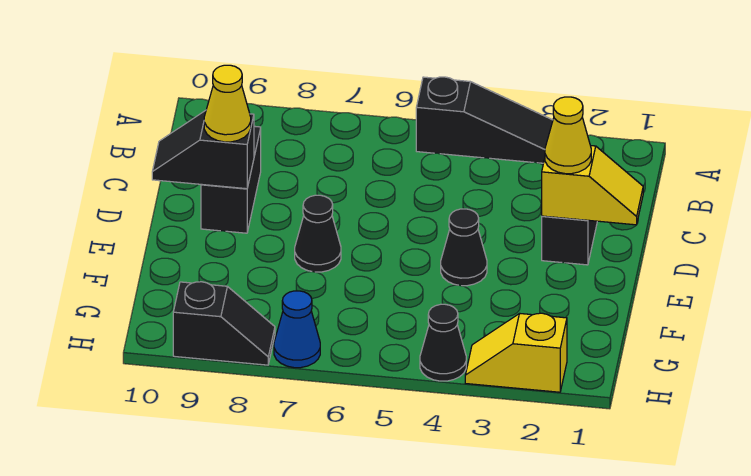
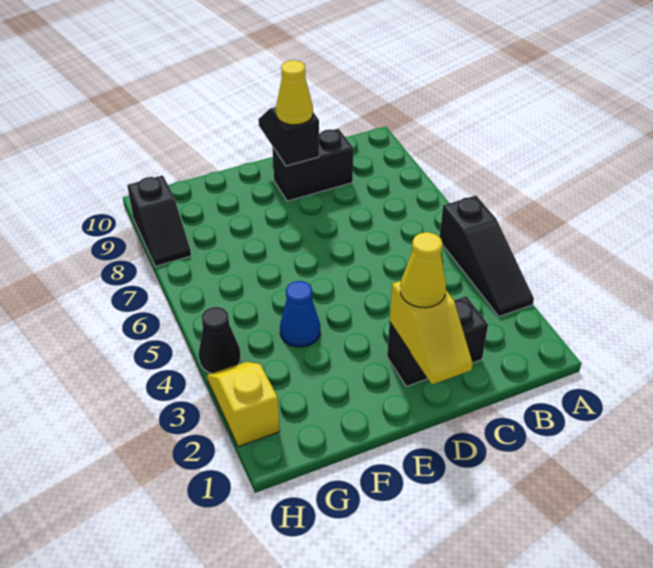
black cone E4 level 1 -> none
black cone E7 level 1 -> none
blue cone H7 level 1 -> blue cone F4 level 1

